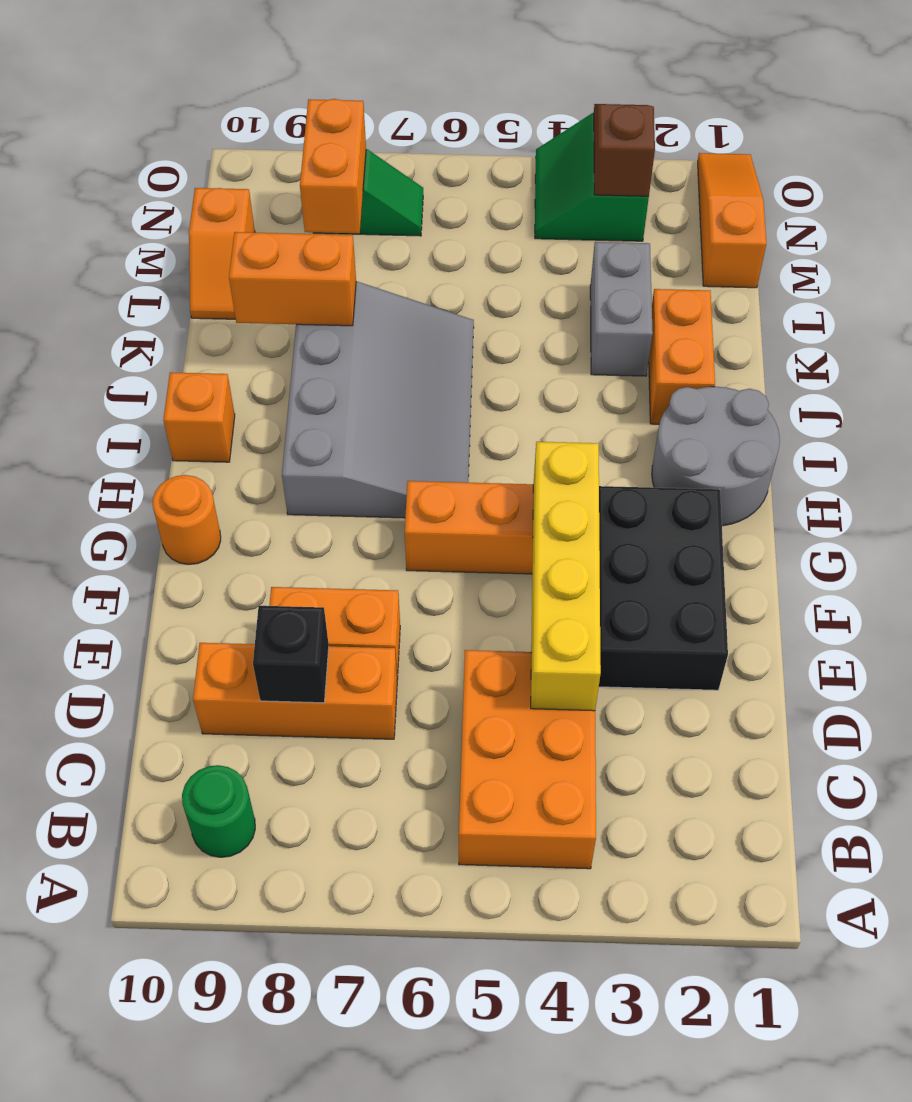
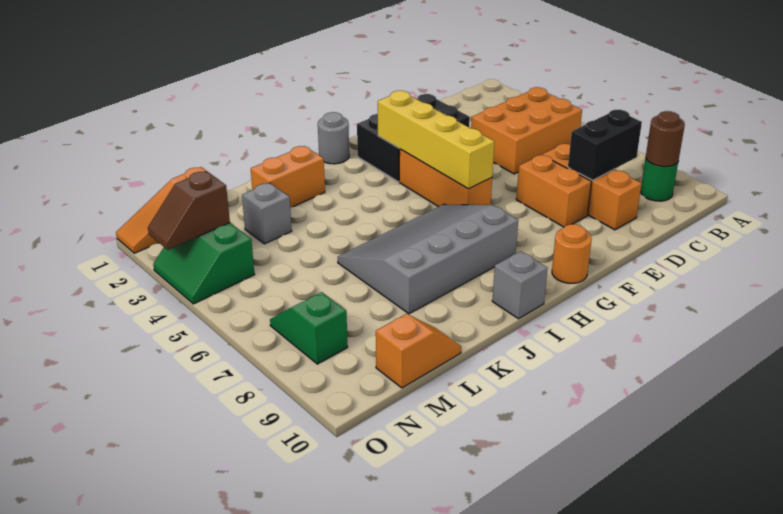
none -> brown round brick B9 level 2
yellow brick D4:G4 level 2 -> yellow brick G3:G6 level 2
black brick D8 level 2 -> black brick C8:D8 level 2
grey round brick H1:I2 level 1 -> grey round brick H1 level 1
orange brick I10 level 1 -> grey brick I10 level 1
grey brick K3:L3 level 1 -> grey brick L3 level 1
orange brick K8:K9 level 2 -> none
orange brick M8:N8 level 2 -> none
green slope N3:O4 level 1 top 3 -> green slope N3:O4 level 1 top N

